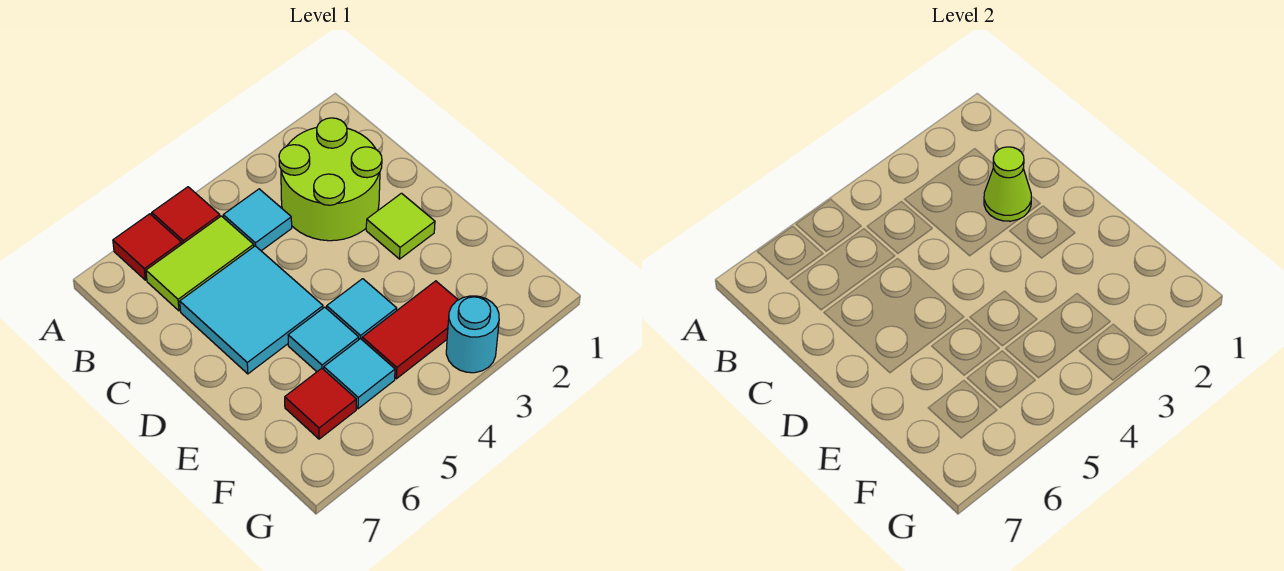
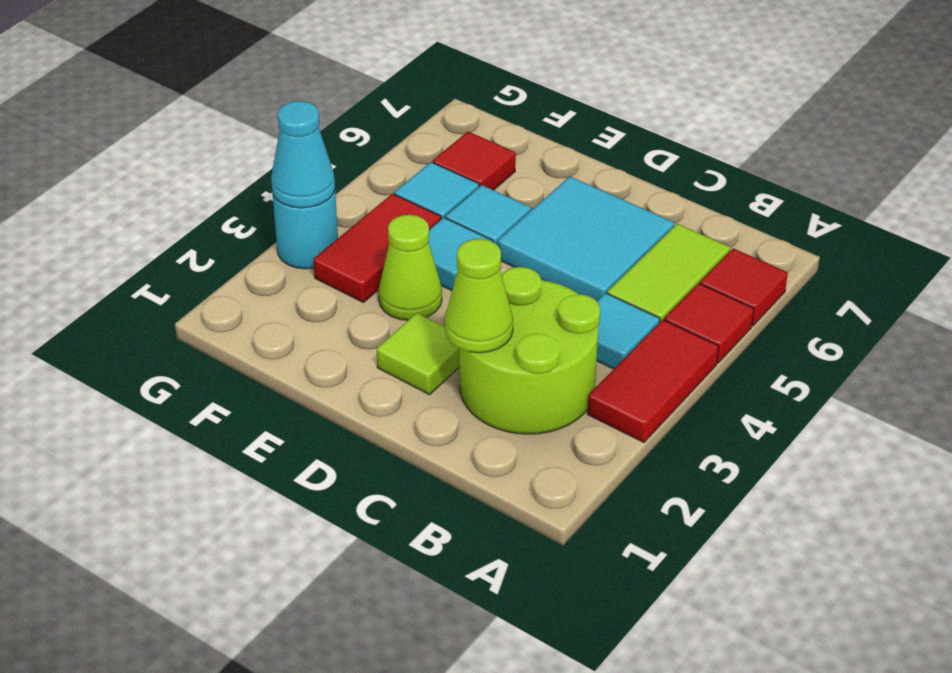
none -> red tile A3:A4 level 1
none -> lime cone E3 level 1
none -> cyan cone G3 level 2

